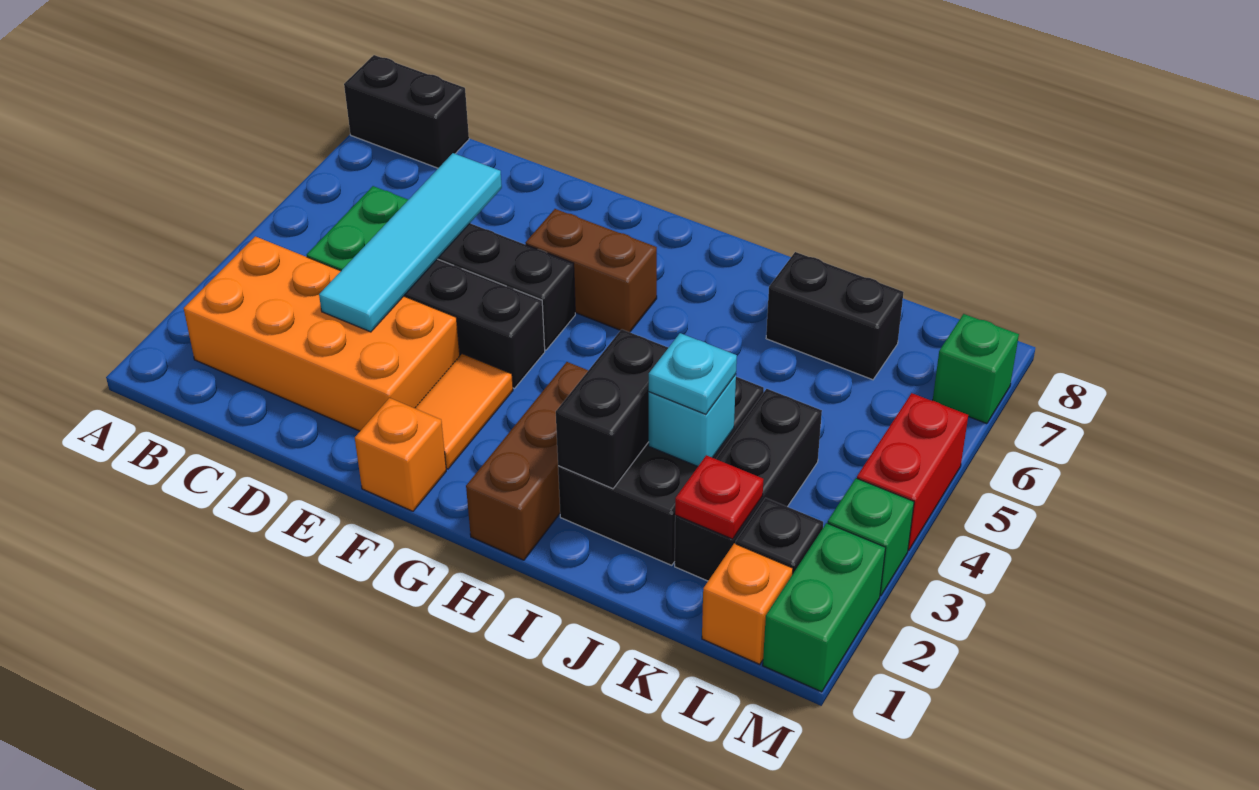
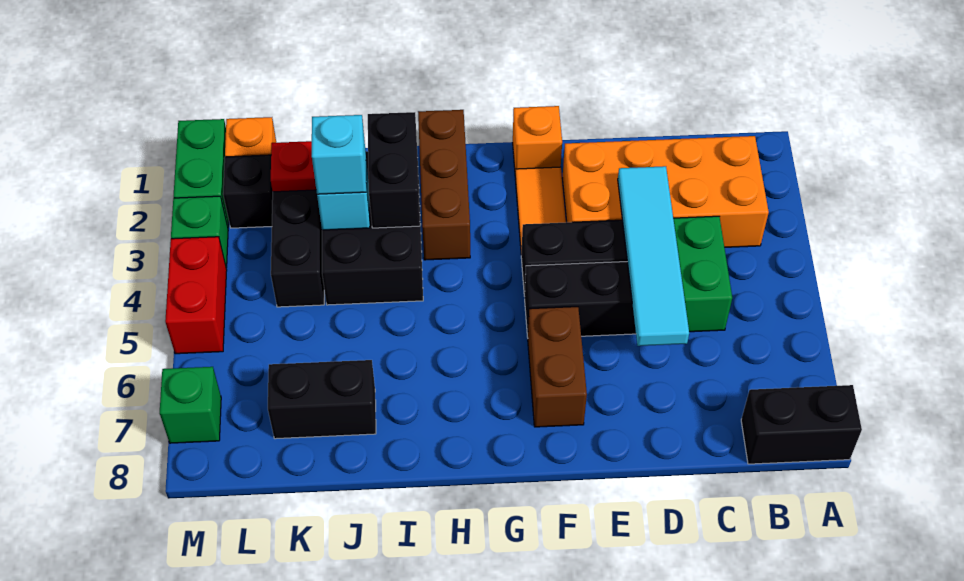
brown brick F6:G6 level 1 -> brown brick F6:F7 level 1
cyan plate J3 level 3 -> cyan brick J3 level 3

